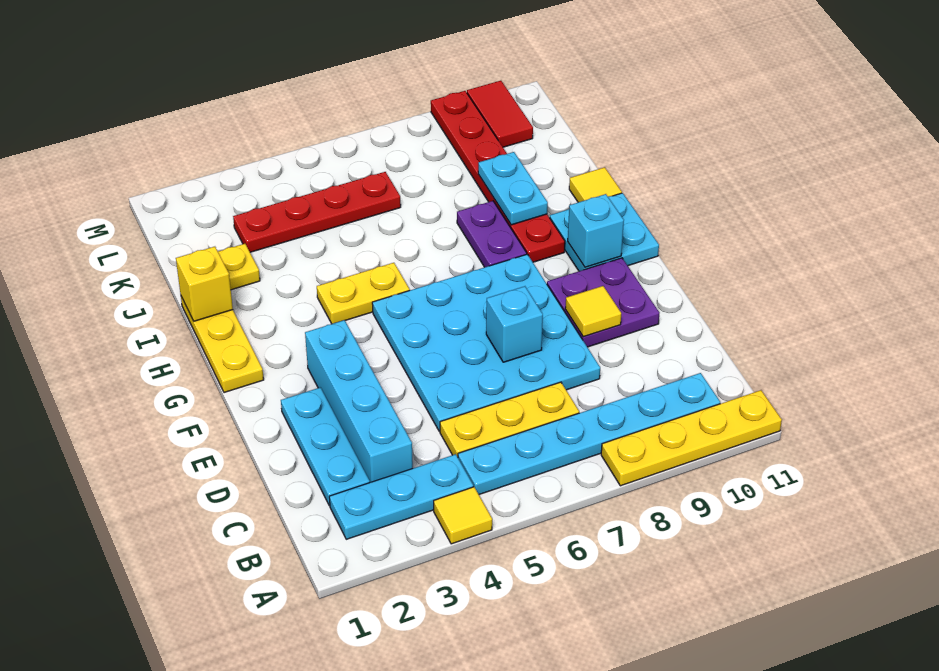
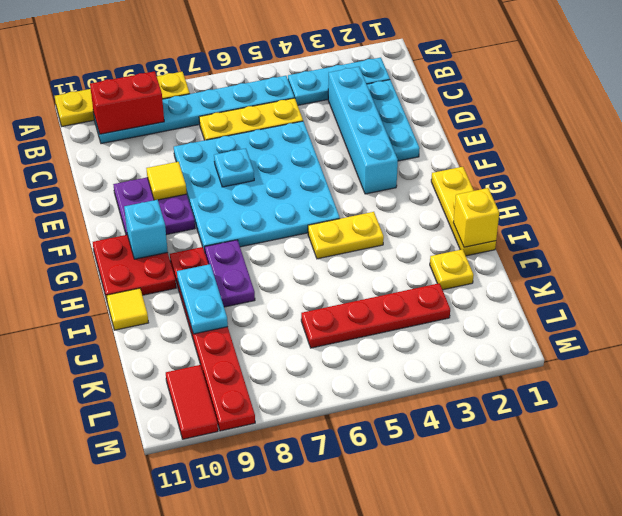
yellow tile A4 level 1 -> none
none -> red brick B9:B10 level 2
cyan brick E7 level 2 -> cyan plate E7 level 2
cyan plate G10:H11 level 1 -> red plate G10:H11 level 1

